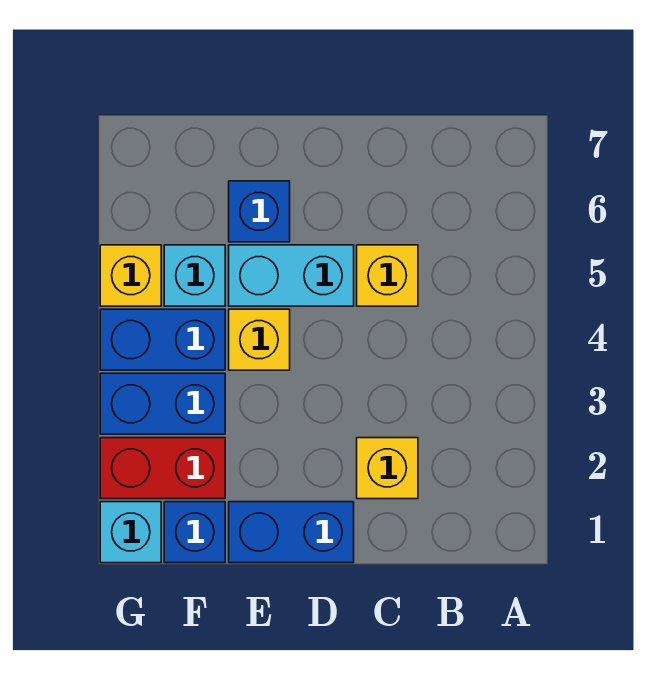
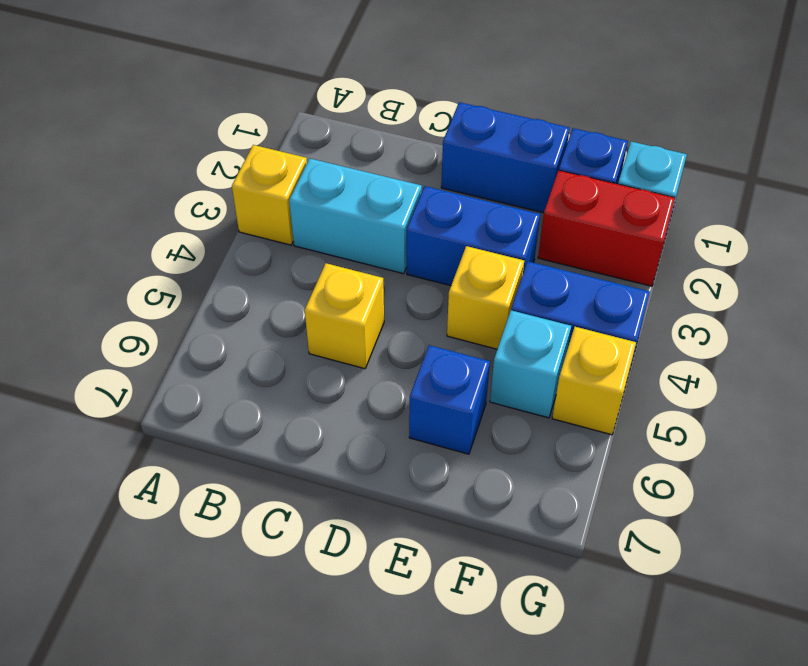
yellow brick C2 level 1 -> yellow brick A3 level 1
cyan brick D5:E5 level 1 -> cyan brick B3:C3 level 1
blue brick F3:G3 level 1 -> blue brick D3:E3 level 1

